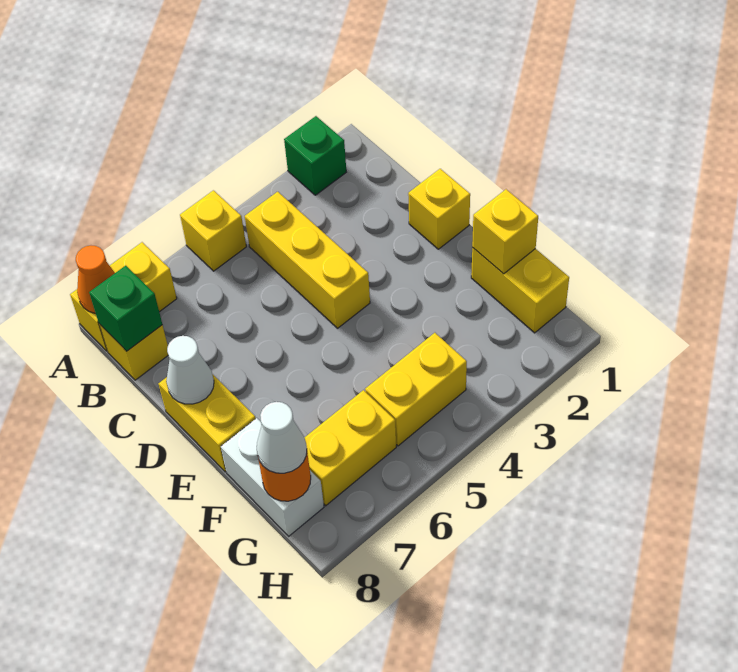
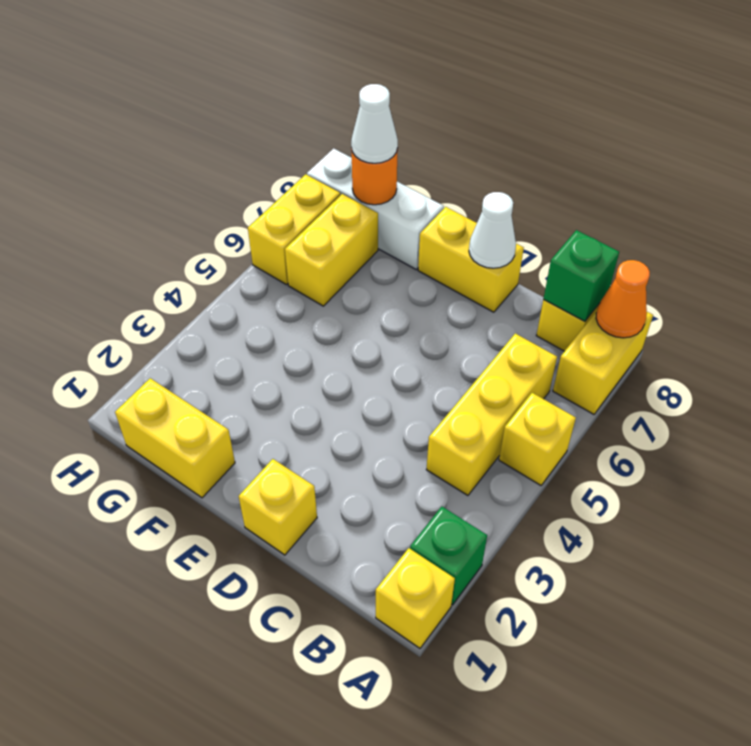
yellow brick B4:D4 level 1 -> yellow brick B4:B6 level 1
yellow brick F1 level 2 -> yellow brick A1 level 1
white brick F8:G8 level 1 -> white brick F8:H8 level 1
yellow brick G4:G5 level 1 -> yellow brick H6:H7 level 1

